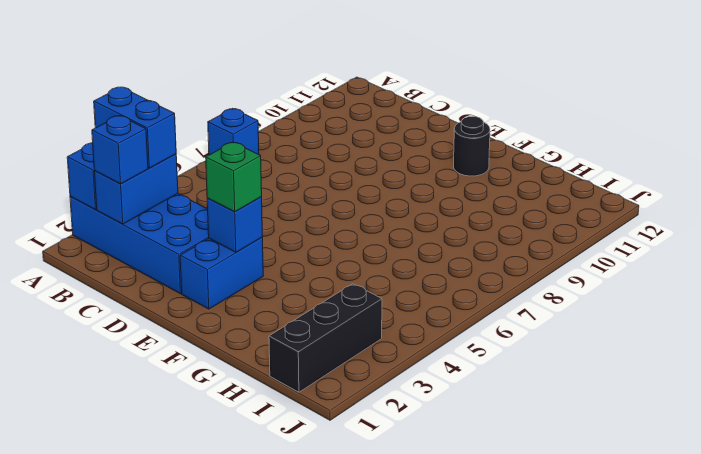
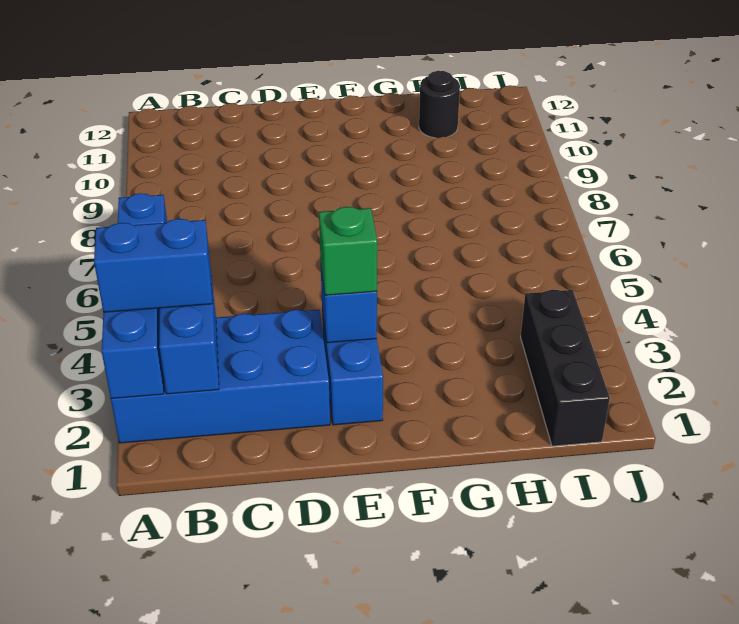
blue brick B2 level 3 -> none
black round brick F11 level 1 -> black round brick H11 level 1

